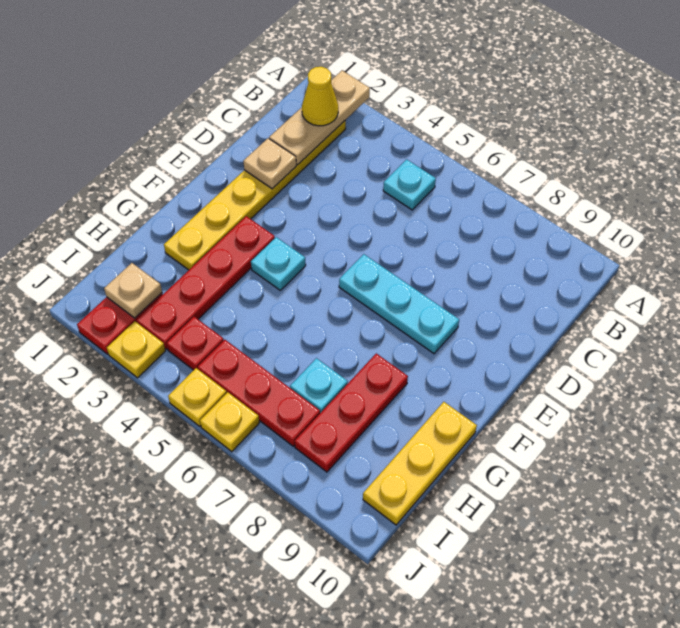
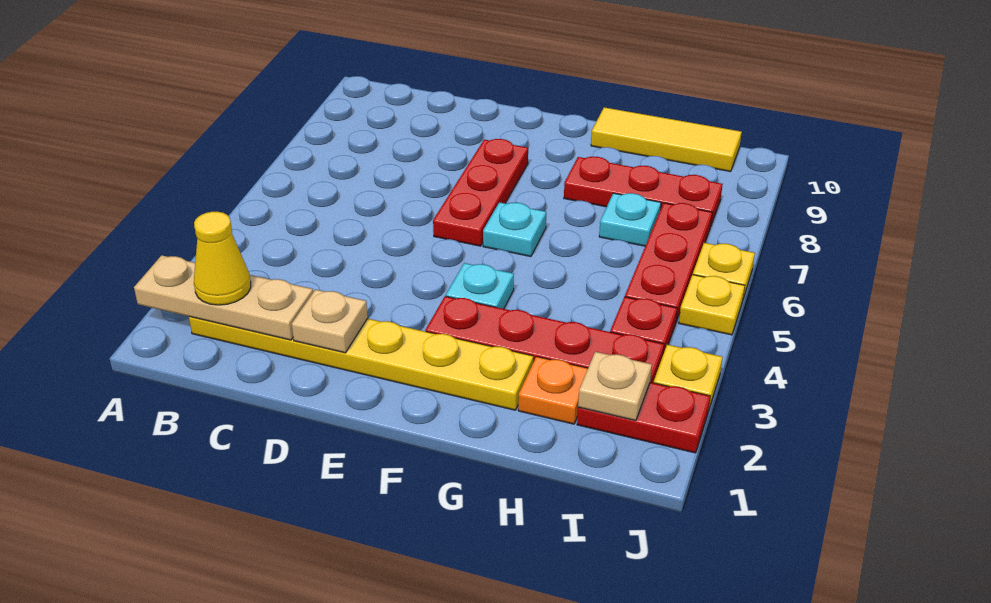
cyan plate B5 level 1 -> cyan plate F6 level 1
cyan plate E6:E8 level 1 -> red plate E6:E8 level 1
yellow plate G10:I10 level 1 -> yellow tile G10:I10 level 1
none -> orange plate H2 level 1

